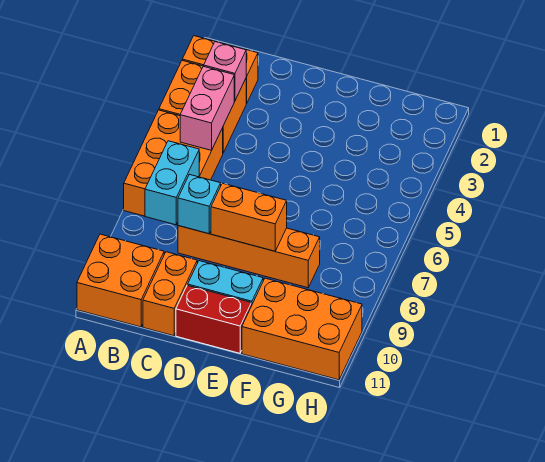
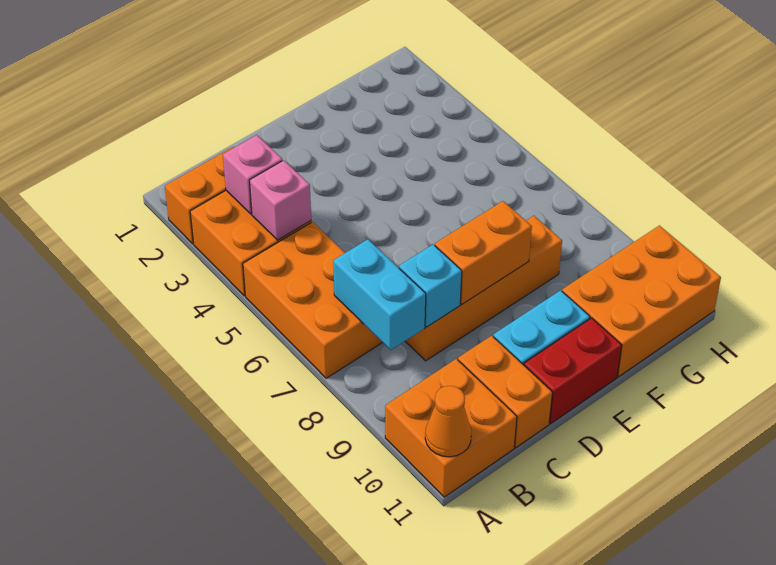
none -> orange cone A11 level 2
pink brick B4:B5 level 2 -> pink brick B4 level 2

